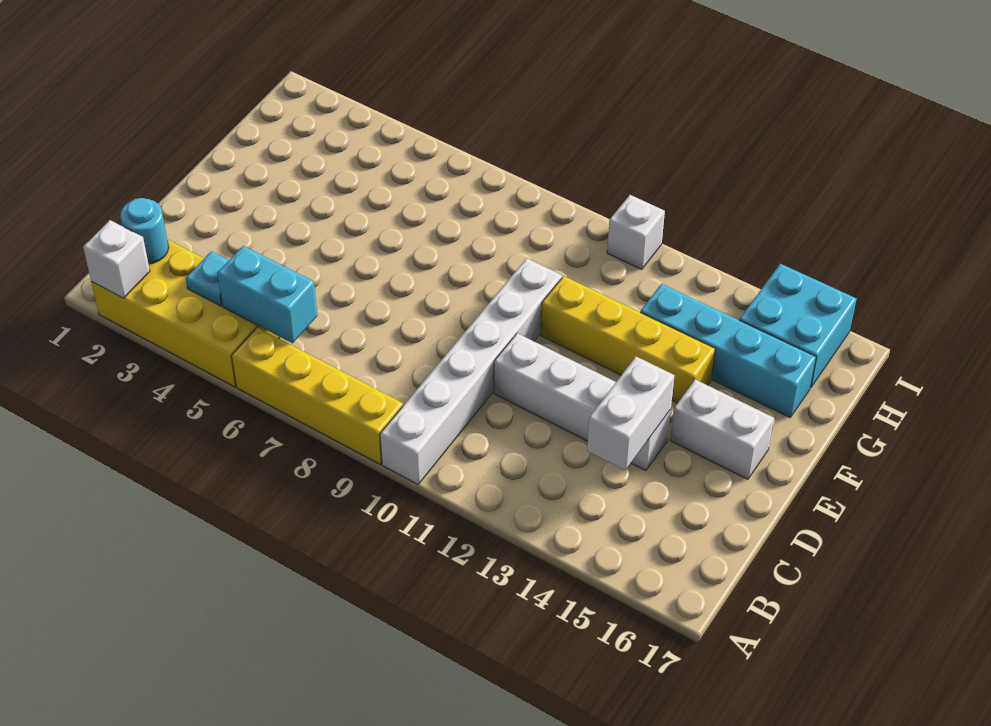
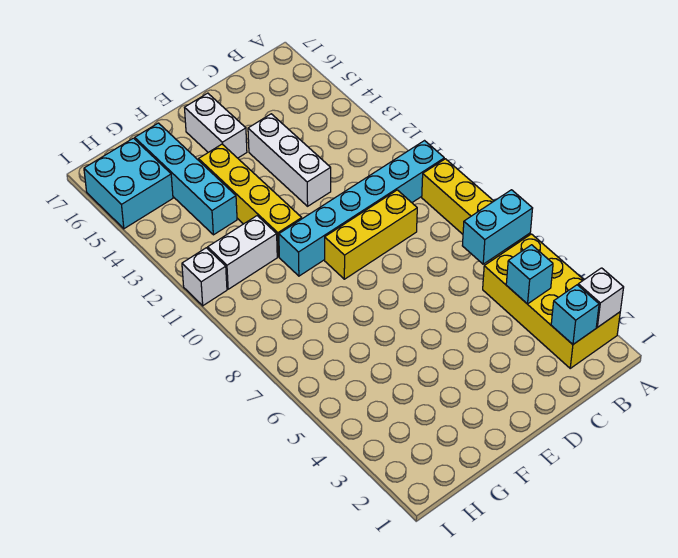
white brick A10:F10 level 1 -> cyan brick A10:F10 level 1
cyan round brick B2 level 2 -> cyan brick B2 level 2
cyan plate B4 level 2 -> cyan brick B4 level 2
cyan brick B5:B6 level 2 -> cyan brick A6:B6 level 2
none -> yellow brick C9:E9 level 1
white brick C14:D14 level 2 -> white brick G11:H11 level 1
white brick D11:D14 level 1 -> white brick D12:D14 level 1

